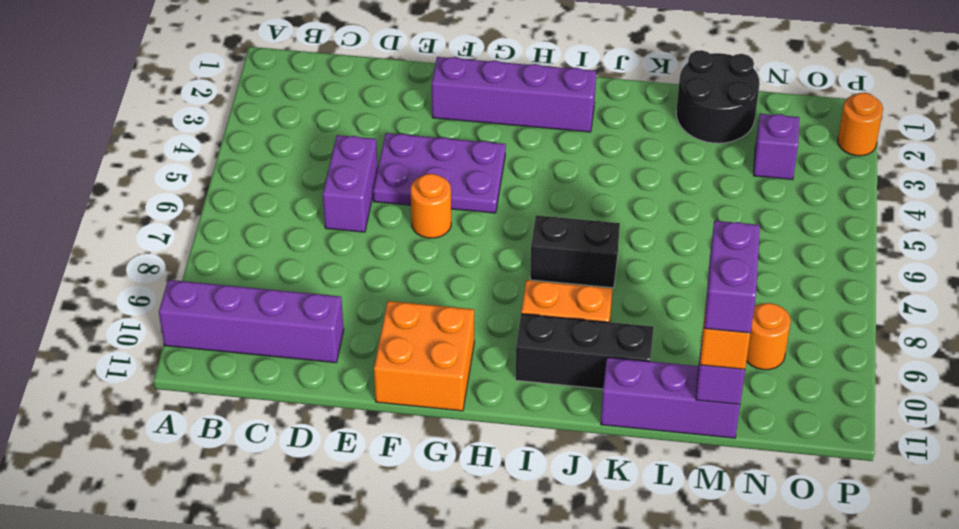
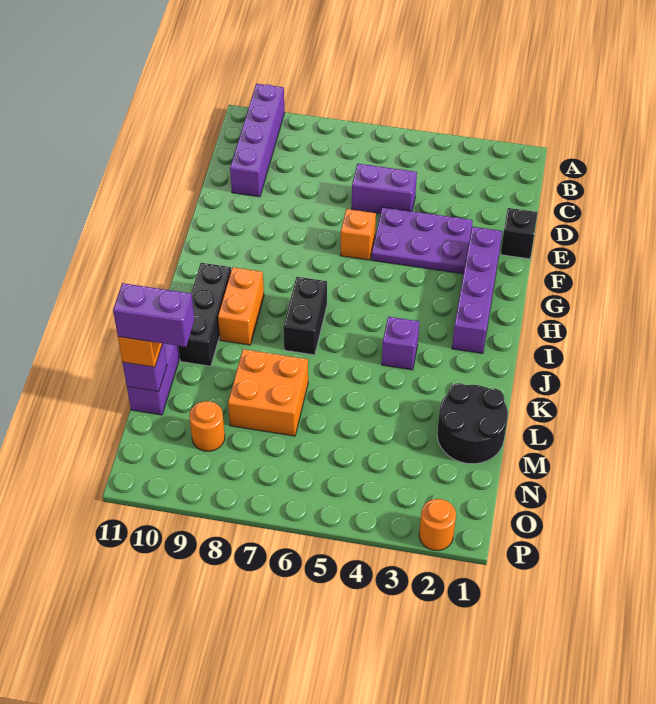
none -> black brick E1 level 1
purple plate E4:G5 level 1 -> purple plate E3:F5 level 1
orange round brick F6 level 1 -> orange brick F6 level 1
orange brick F10:G11 level 1 -> orange brick L7:M8 level 1
purple brick N3 level 1 -> purple brick J4 level 1

